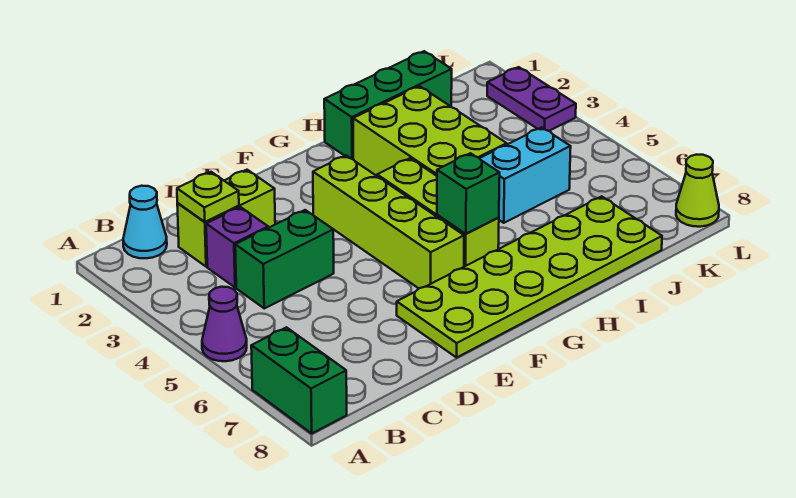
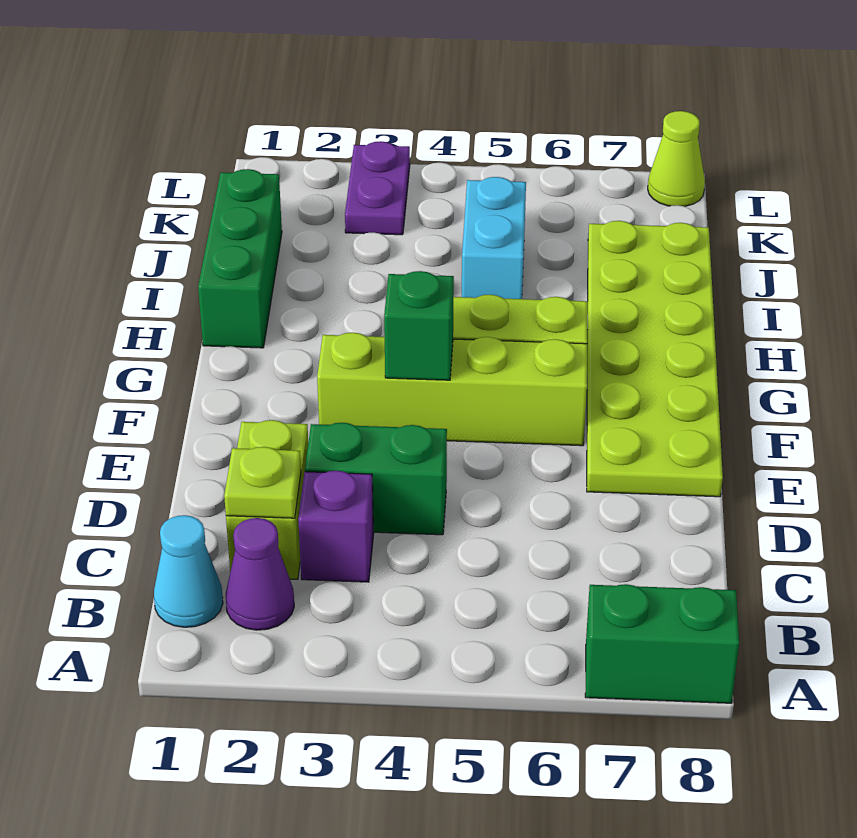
purple cone A5 level 1 -> purple cone B2 level 1
green brick C4:D4 level 1 -> green brick D3:D4 level 1
green brick G6 level 2 -> green brick F4 level 2
lime brick H2:I4 level 1 -> none
purple plate L2:L3 level 1 -> purple plate K3:L3 level 1

